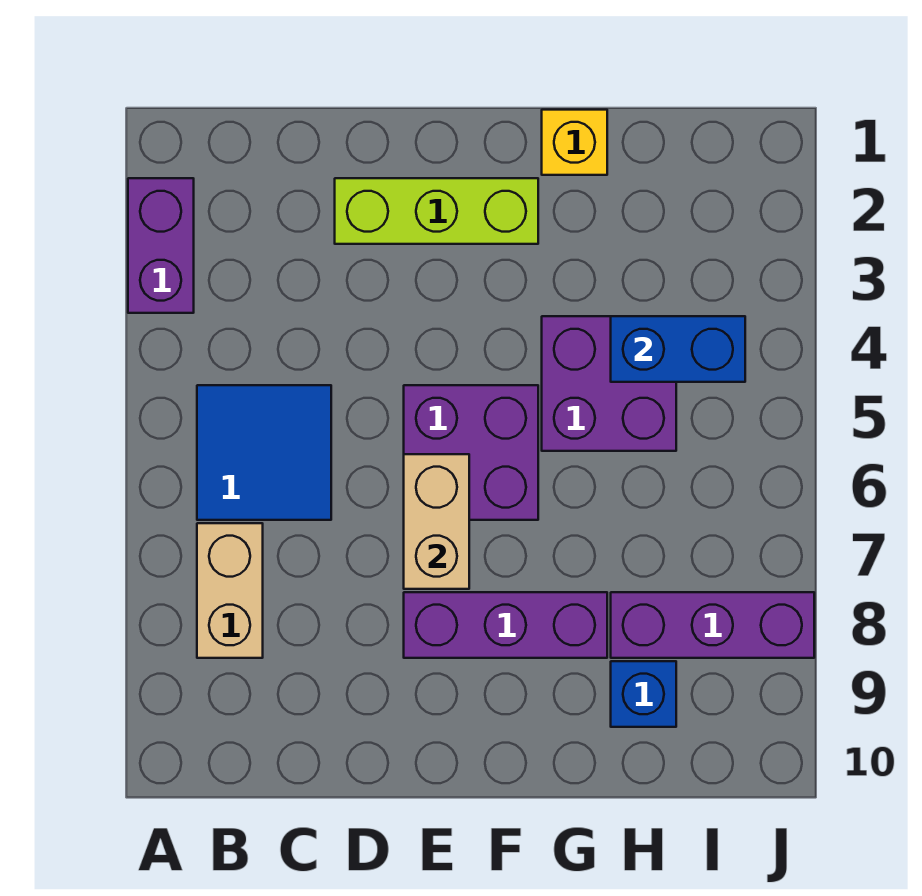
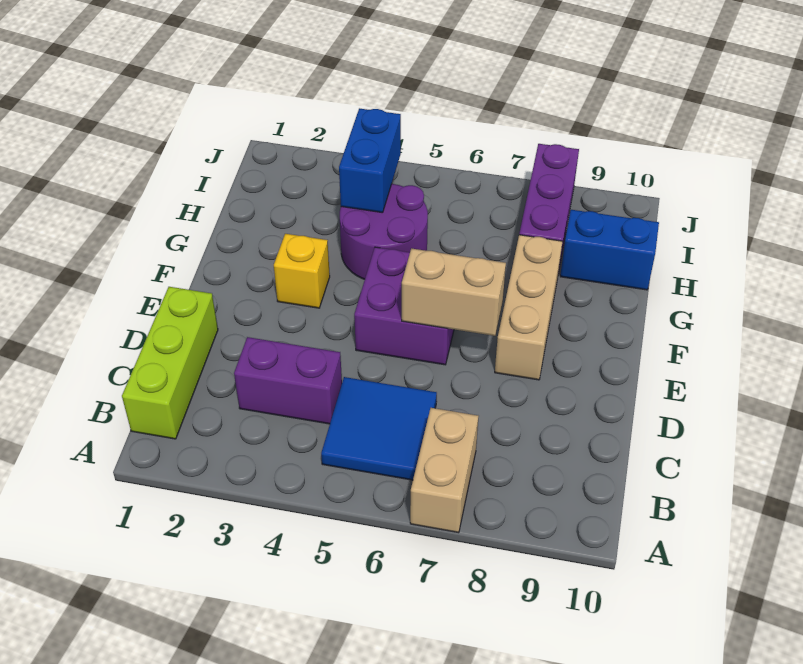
purple brick A2:A3 level 1 -> purple brick C3:C4 level 1
tan brick B7:B8 level 1 -> tan brick A7:B7 level 1
lime brick D2:F2 level 1 -> lime brick B1:D1 level 1
purple brick E8:G8 level 1 -> tan brick E8:G8 level 1
yellow brick G1 level 1 -> yellow brick F3 level 1
purple brick G4:H5 level 1 -> purple round brick G4:H5 level 1
blue brick H9 level 1 -> blue brick H9:H10 level 1

